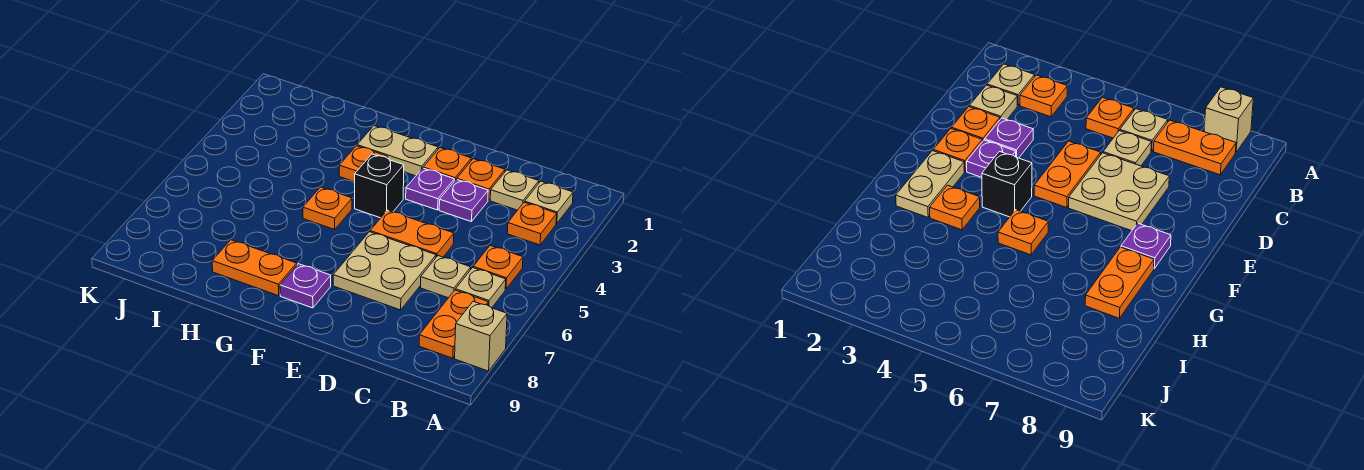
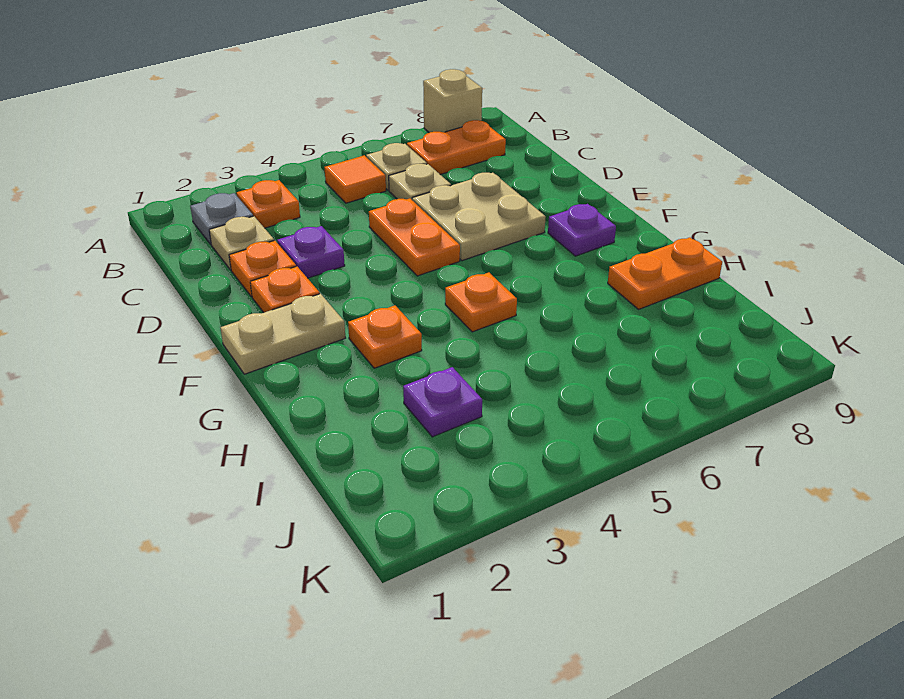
tan plate B2 level 1 -> grey plate B2 level 1
orange plate B5 level 1 -> orange tile B5 level 1
purple plate E3 level 1 -> purple plate I3 level 1
tan plate F2:G2 level 1 -> tan plate F1:F2 level 1
black brick F4 level 1 -> none
orange plate G8:H8 level 1 -> orange plate H8:H9 level 1

